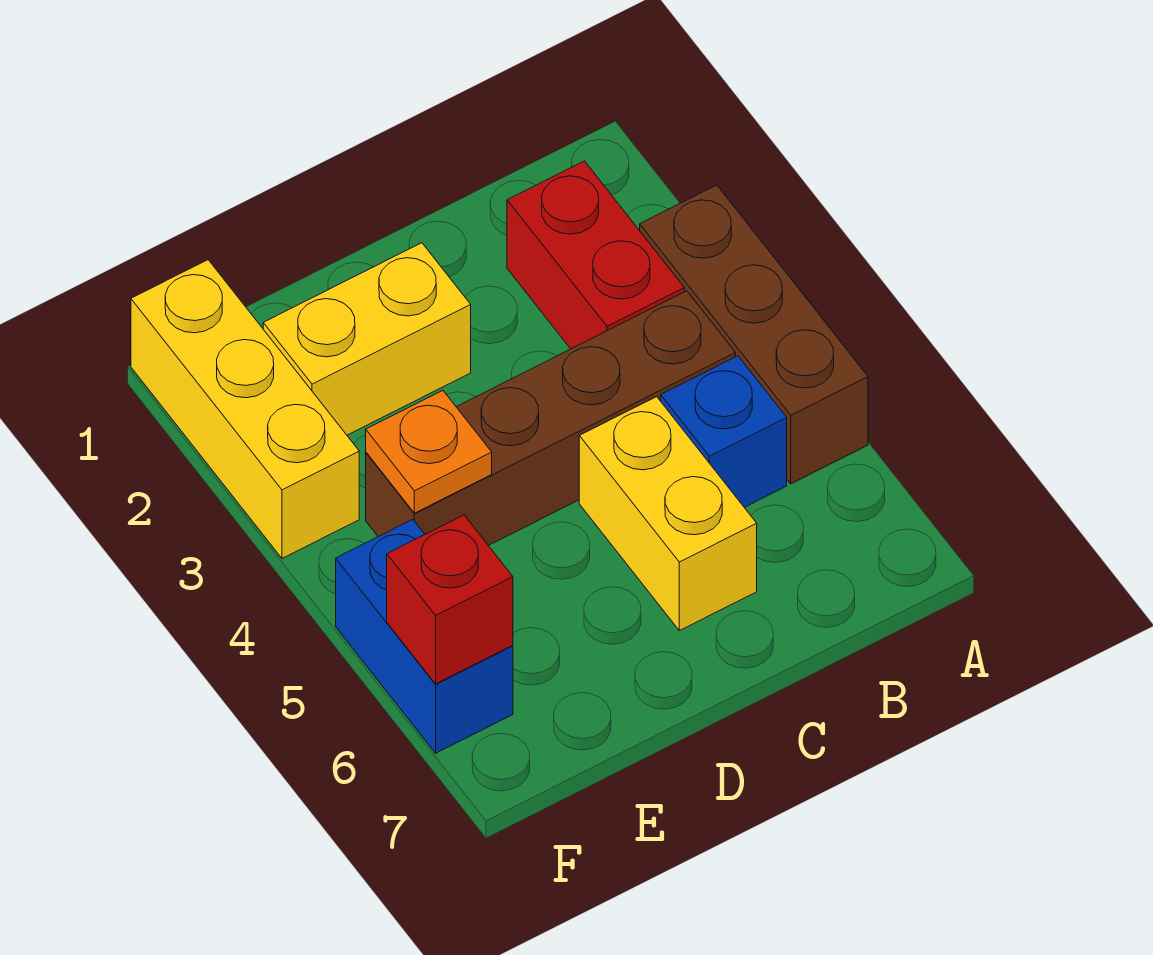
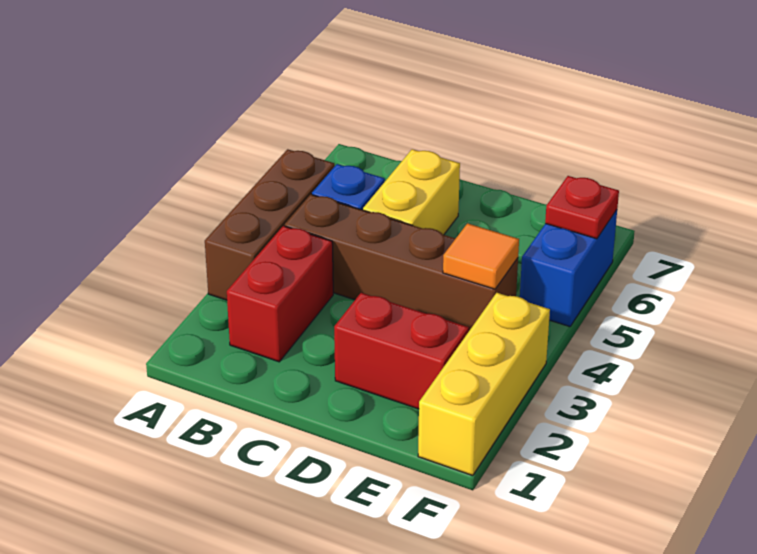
yellow brick D2:E2 level 1 -> red brick D2:E2 level 1
orange plate E4 level 2 -> orange tile E4 level 2
red brick F6 level 2 -> red plate F6 level 2

